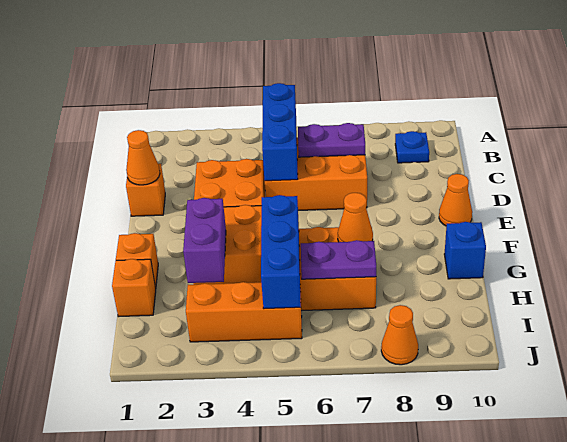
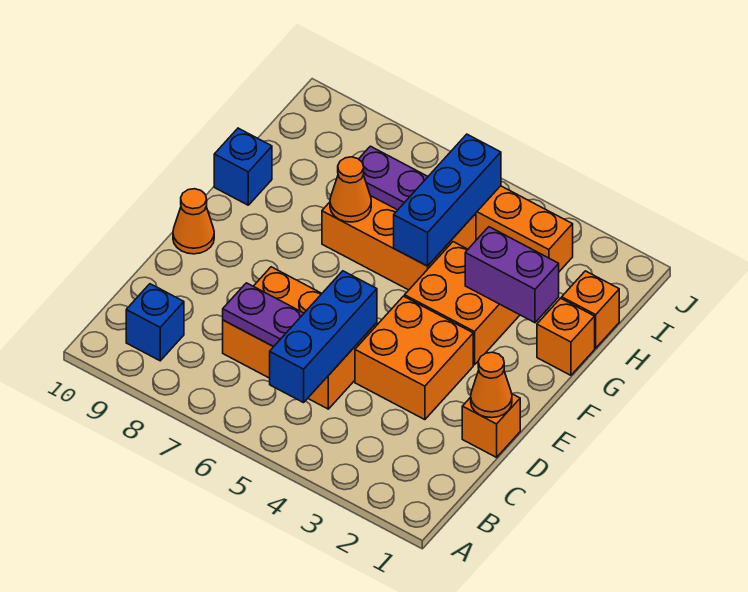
blue plate B9 level 1 -> blue brick B9 level 1
purple brick G3:H3 level 2 -> purple brick G2:G3 level 2
orange cone J8 level 1 -> none

